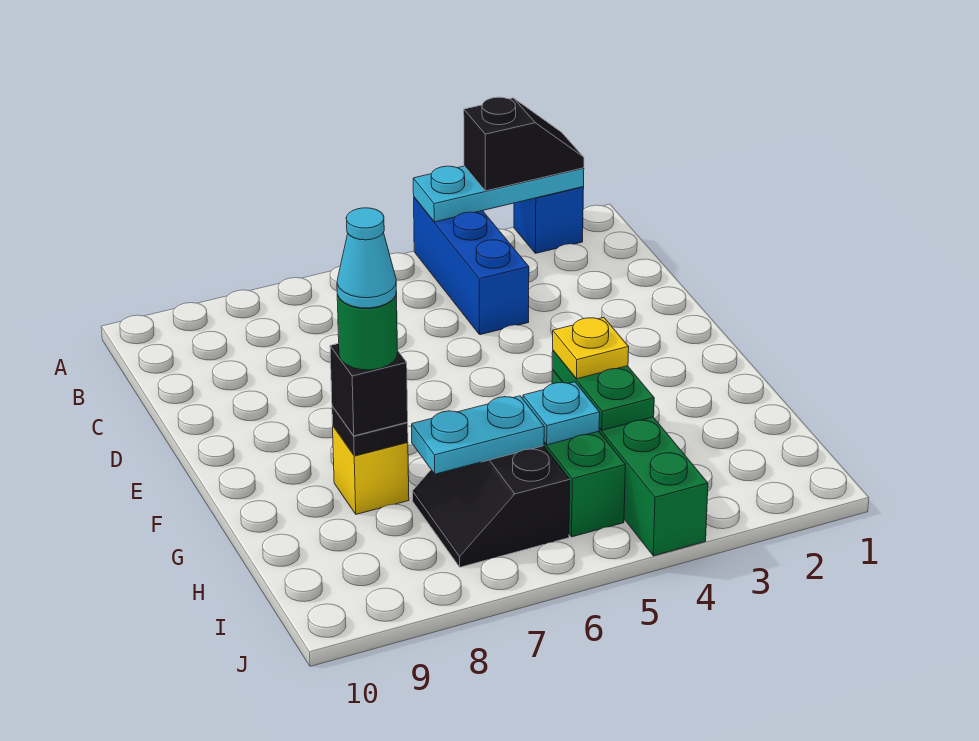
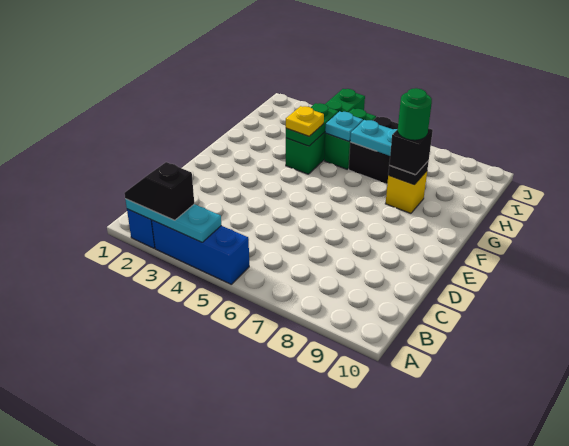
blue brick A4:C4 level 1 -> blue brick A3:A5 level 1
cyan cone G8 level 5 -> none

